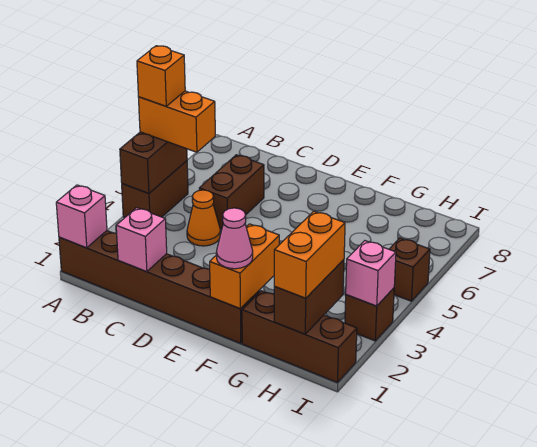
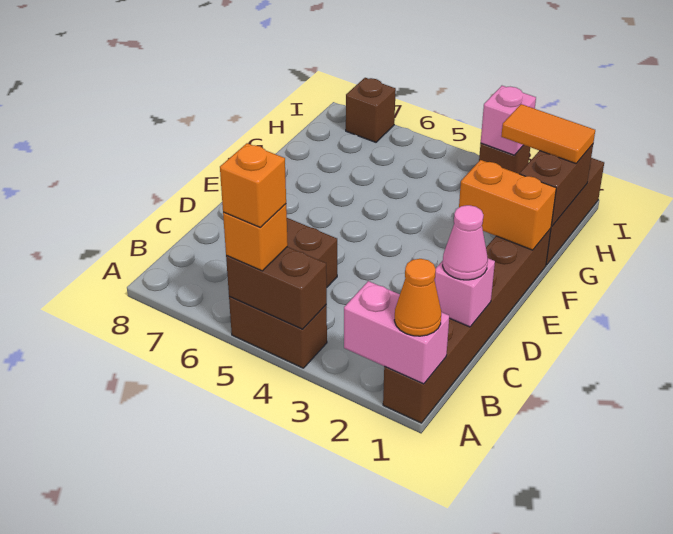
pink brick A1 level 2 -> pink brick A1:A2 level 2
orange brick A5:B5 level 3 -> orange brick A5 level 3
orange cone C4 level 1 -> orange cone A1 level 3
pink cone F1 level 3 -> pink cone C1 level 3
brown brick H1:H2 level 2 -> brown brick G1:H1 level 2
orange brick H1:H2 level 3 -> orange tile H1:H2 level 3
brown brick I5 level 1 -> brown brick I7 level 1

